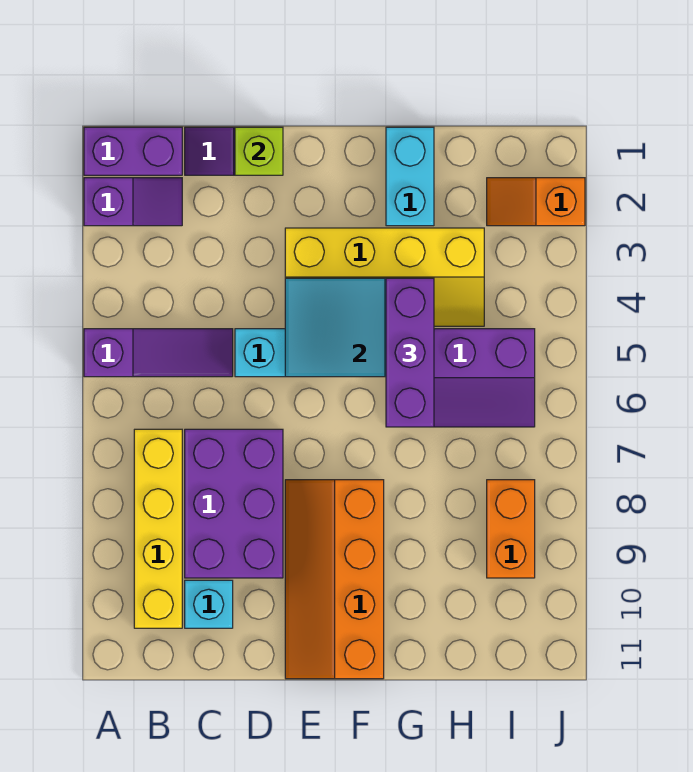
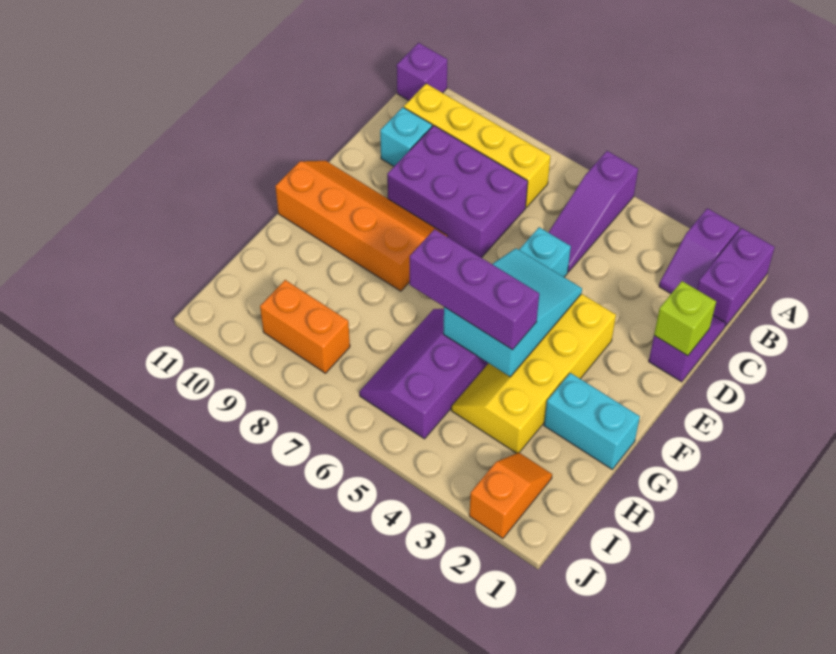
none -> purple brick A11 level 1

